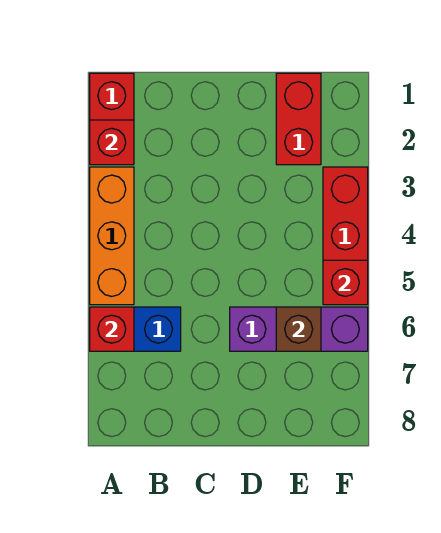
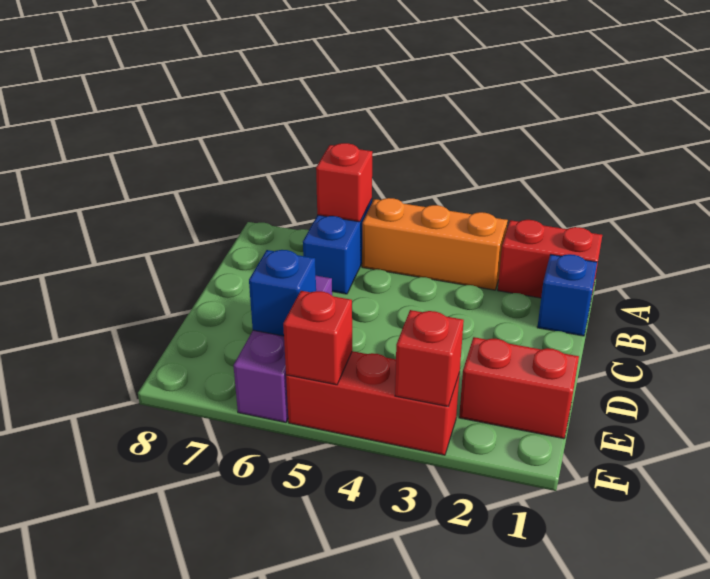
red brick A2 level 2 -> red brick F3 level 2
none -> blue brick B1 level 1
brown brick E6 level 2 -> blue brick E6 level 2

